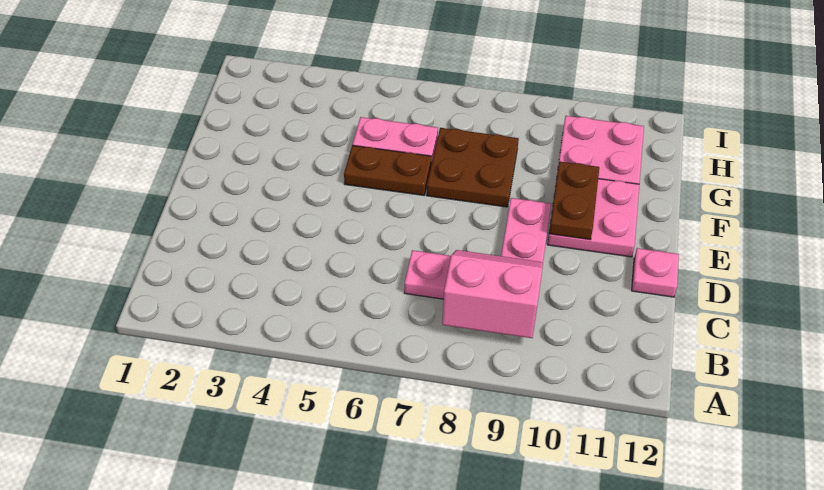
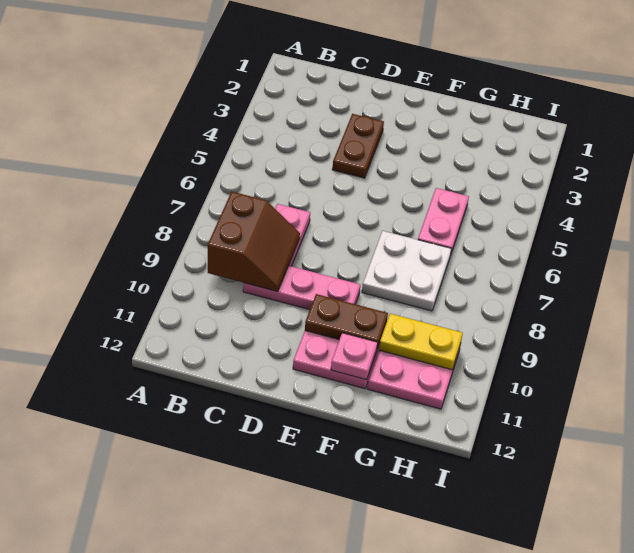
pink slope B8:C9 level 2 top B -> brown slope B8:C9 level 2 top B
pink plate D12 level 1 -> pink plate F11 level 2
brown plate F5:F6 level 1 -> brown plate D3:D4 level 1
brown plate F7:G8 level 1 -> white plate F7:G8 level 1
none -> yellow plate G10:H10 level 2

